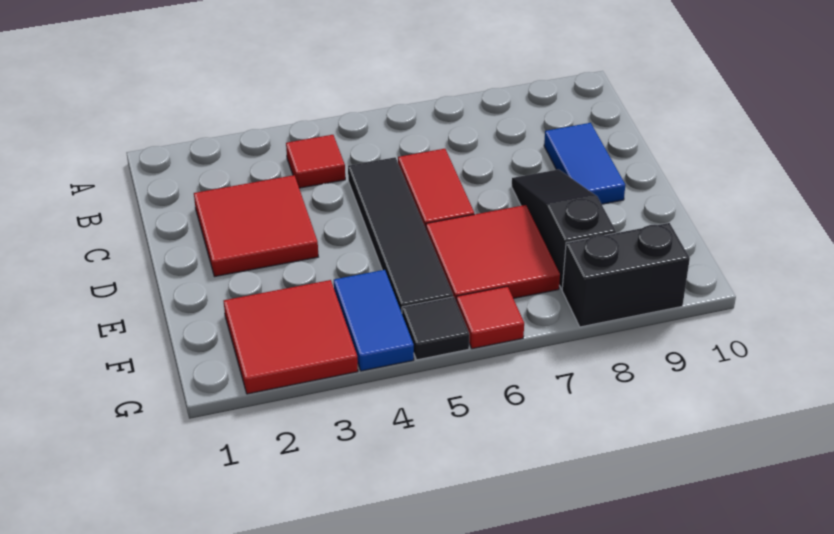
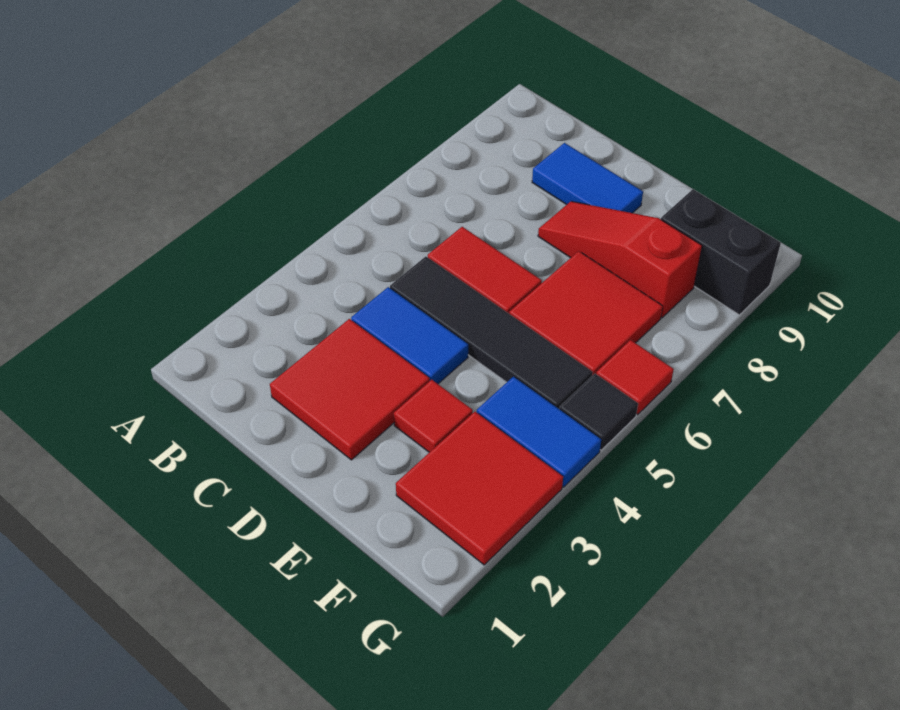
red tile B4 level 1 -> red tile E3 level 1
none -> blue tile C4:D4 level 1
black slope D8:F8 level 1 top F -> red slope D8:F8 level 1 top F
black brick G8:G9 level 1 -> black brick F9:G9 level 1

